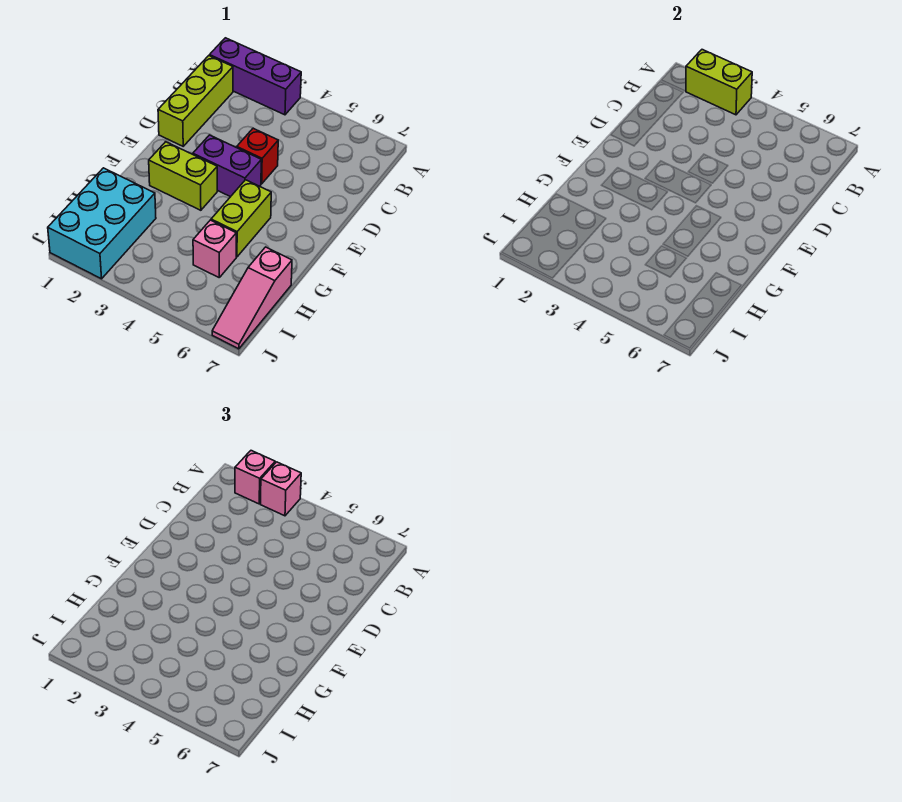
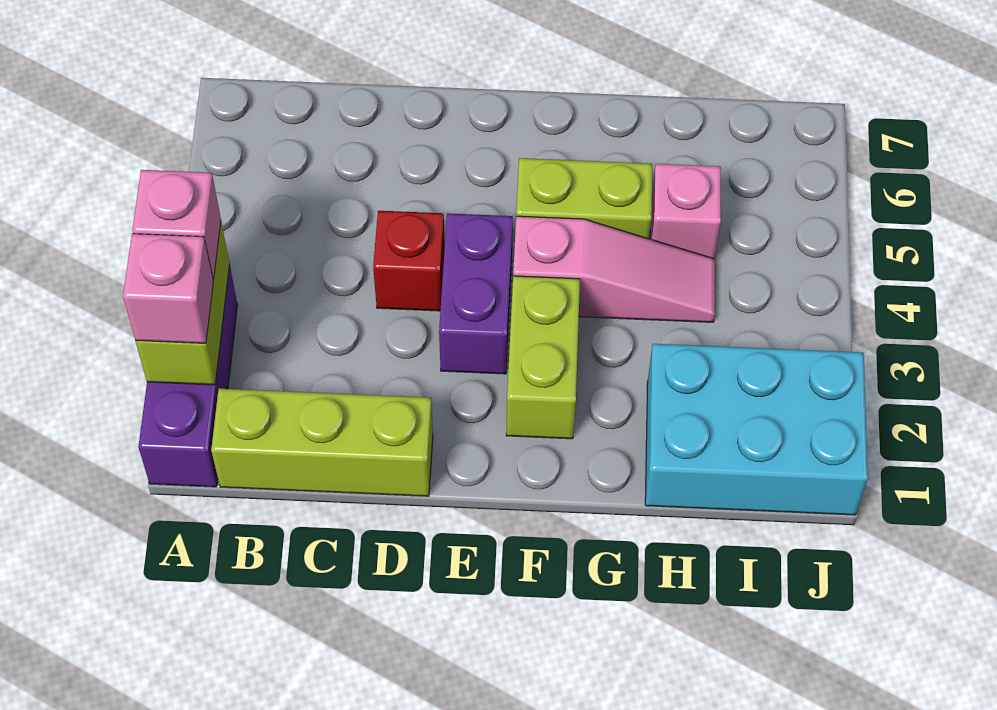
pink slope H7:J7 level 1 top H -> pink slope F4:H4 level 1 top F

